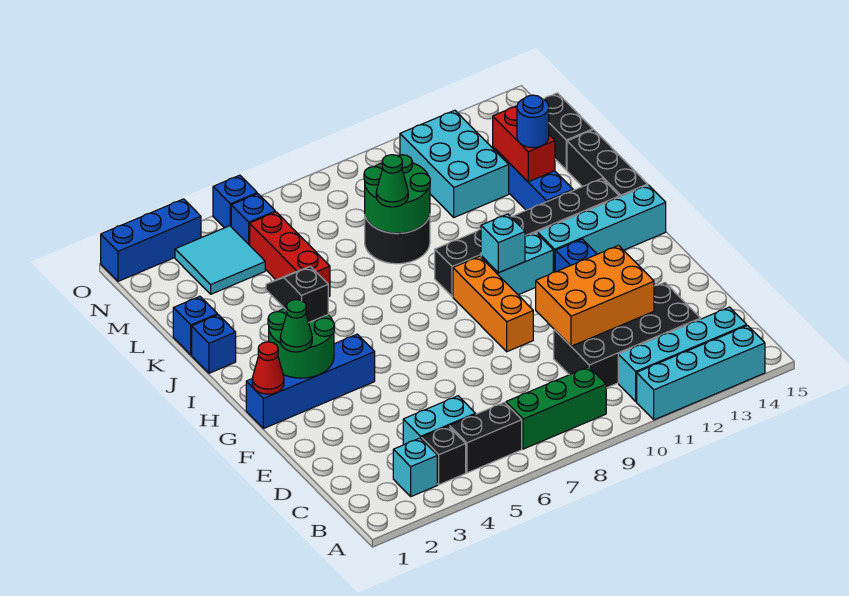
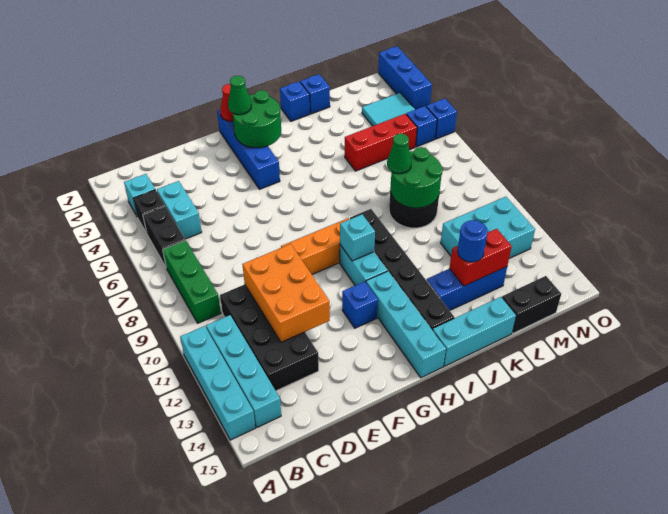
black slope H3:I3 level 3 top H -> none
black brick I15:K15 level 1 -> cyan brick I15:K15 level 1

